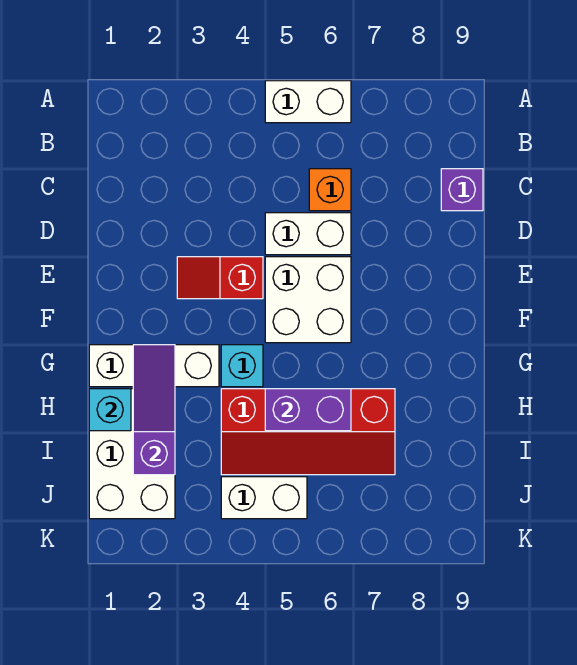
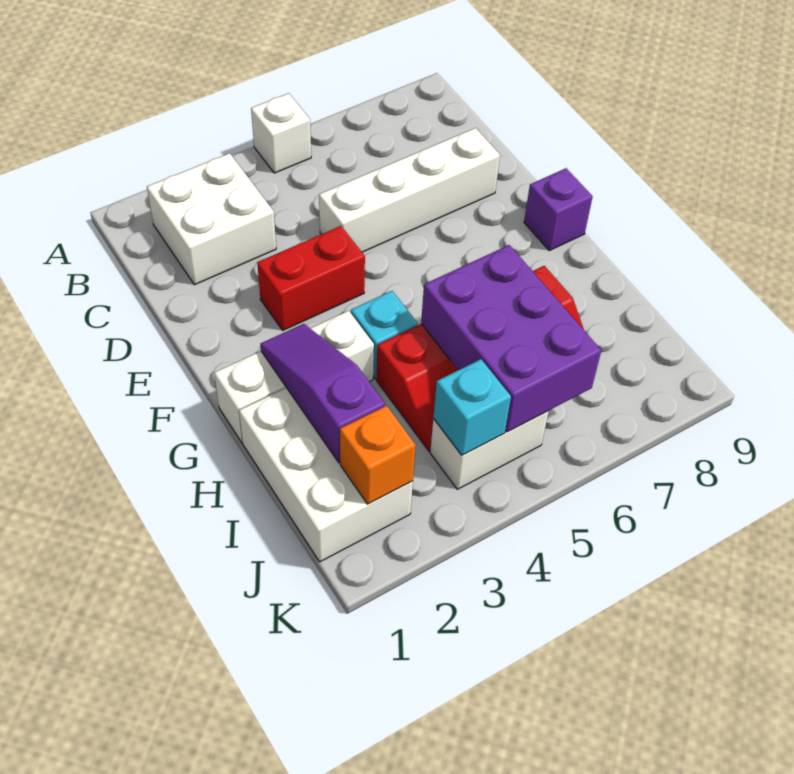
white brick A5:A6 level 1 -> white brick A5 level 1
orange brick C6 level 1 -> orange brick J2 level 2
purple brick C9 level 1 -> purple brick F9 level 1
white brick D5:D6 level 1 -> white brick D5:D8 level 1
red slope E3:E4 level 1 top 4 -> red brick E3:E4 level 1
white brick E5:F6 level 1 -> white brick B2:C3 level 1
cyan brick H1 level 2 -> cyan brick J4 level 2
purple brick H5:H6 level 2 -> purple brick H5:J6 level 2

